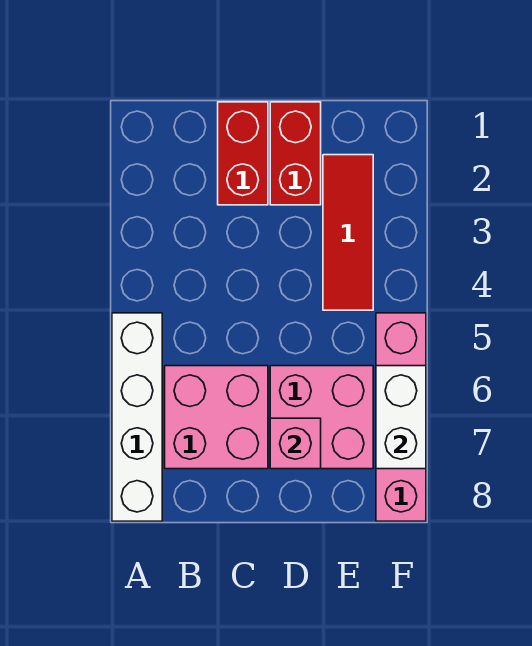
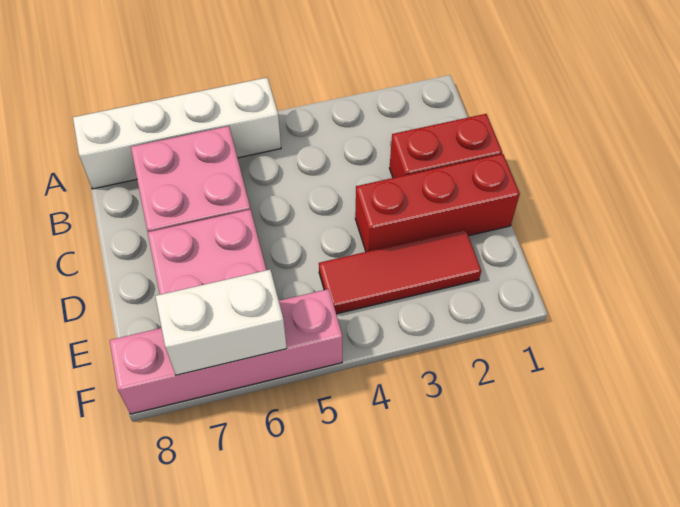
red brick D1:D2 level 1 -> red brick D1:D3 level 1
pink brick D7 level 2 -> none

